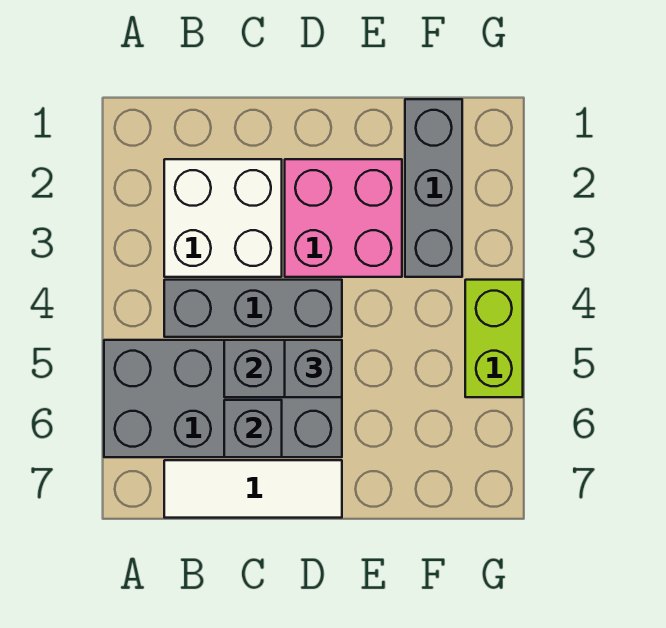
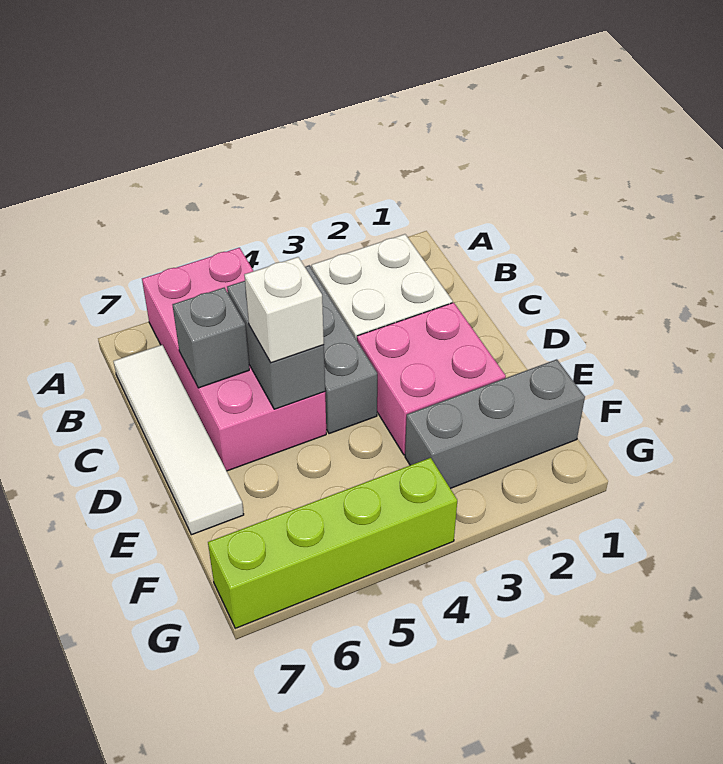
grey brick A5:D6 level 1 -> pink brick A5:D6 level 1
white tile B7:D7 level 1 -> white tile B7:E7 level 1
grey brick D5 level 3 -> white brick D5 level 3
lime brick G4:G5 level 1 -> lime brick G4:G7 level 1

